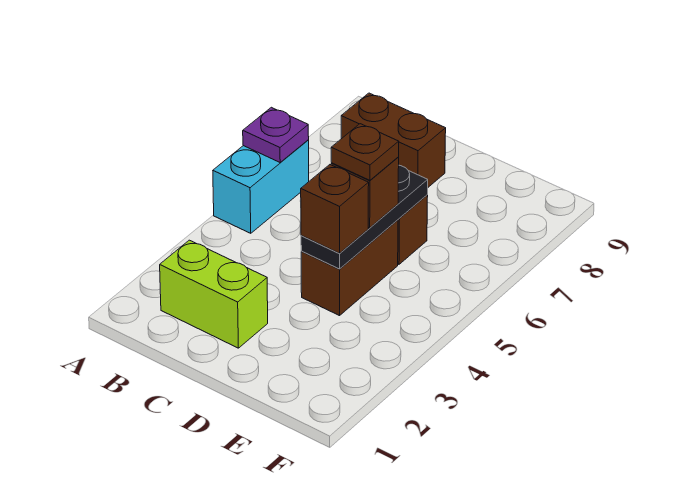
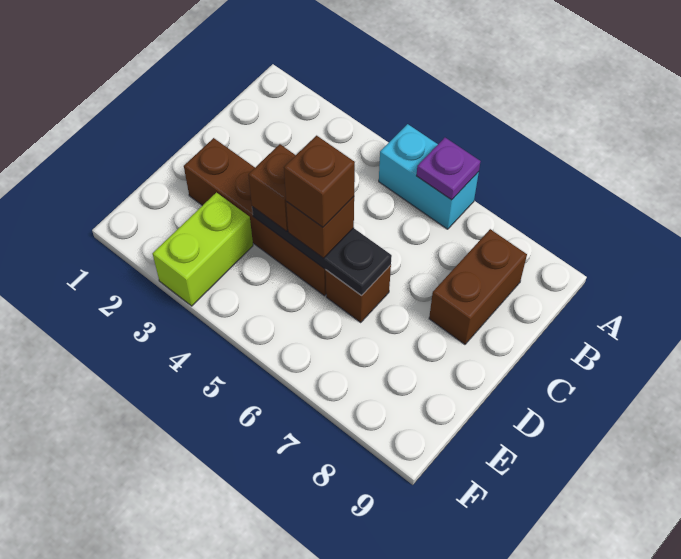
lime brick B2:C2 level 1 -> lime brick E3:F3 level 1
brown brick D4:D5 level 1 -> brown brick D2:D5 level 1
brown plate D5 level 4 -> brown brick D5 level 4

